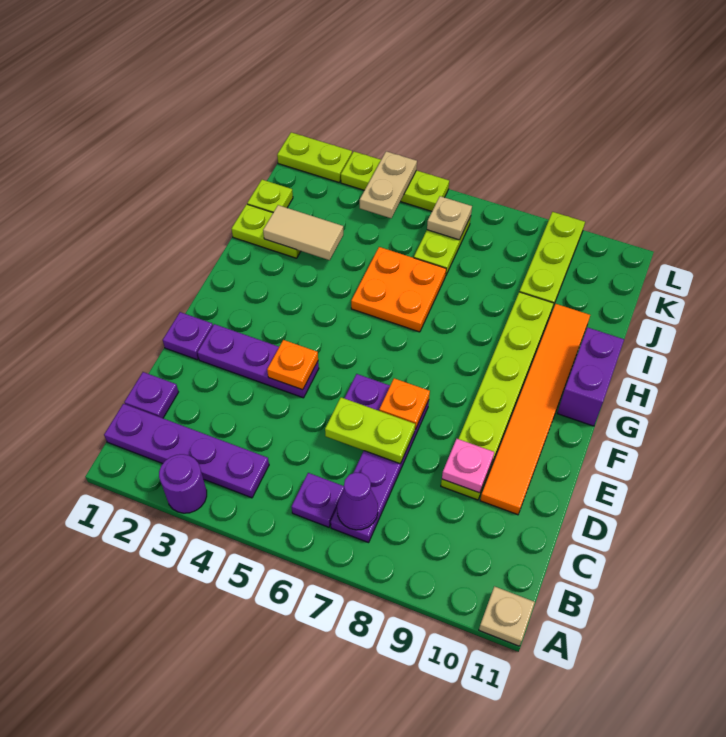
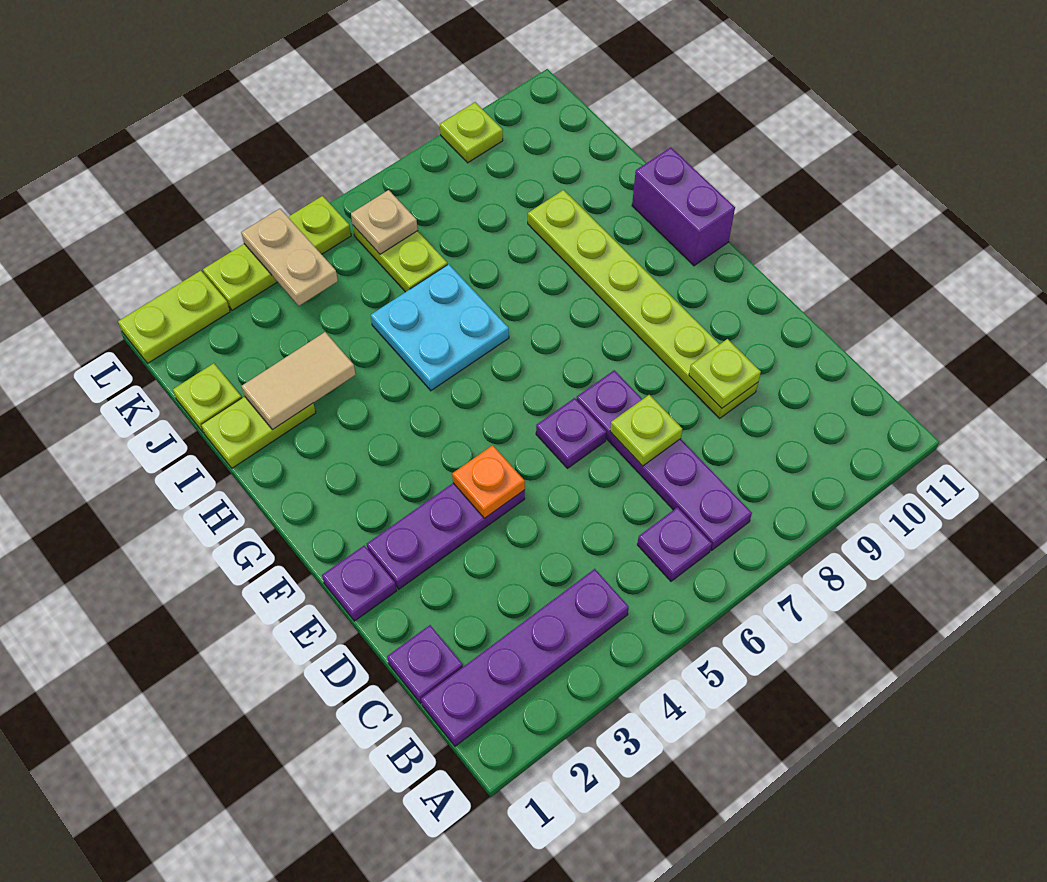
purple round brick A3 level 1 -> none
tan plate A11 level 1 -> none
purple cone B7 level 2 -> none
lime plate D6:D7 level 2 -> lime plate D7 level 2
pink plate D9 level 2 -> lime plate D9 level 2
orange tile D10:I10 level 1 -> none
orange plate E7 level 2 -> none
orange plate H5:I6 level 1 -> cyan plate H5:I6 level 1
lime plate J9:L9 level 1 -> lime plate L9 level 1

